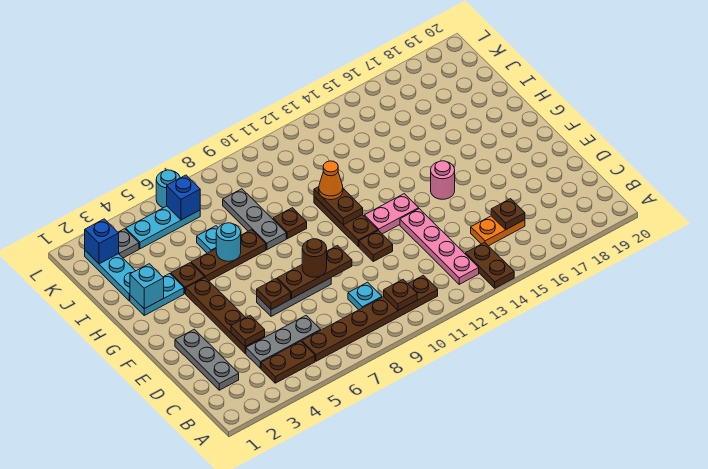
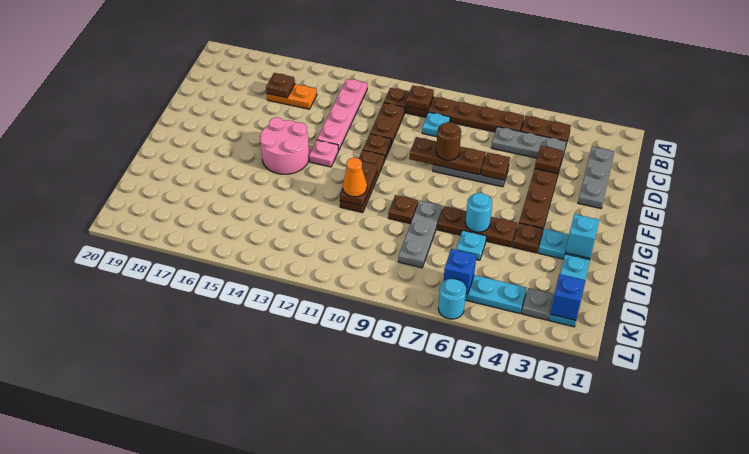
brown plate A14:B14 level 1 -> brown plate C11:D11 level 1
pink plate F12:F13 level 1 -> pink plate F13 level 1
pink round brick F15 level 1 -> pink round brick F14:G15 level 1

